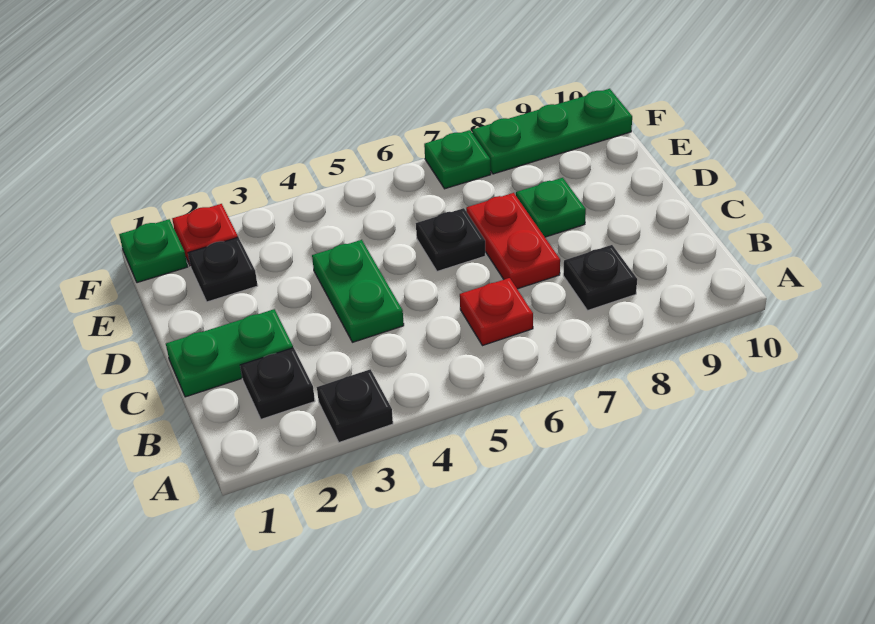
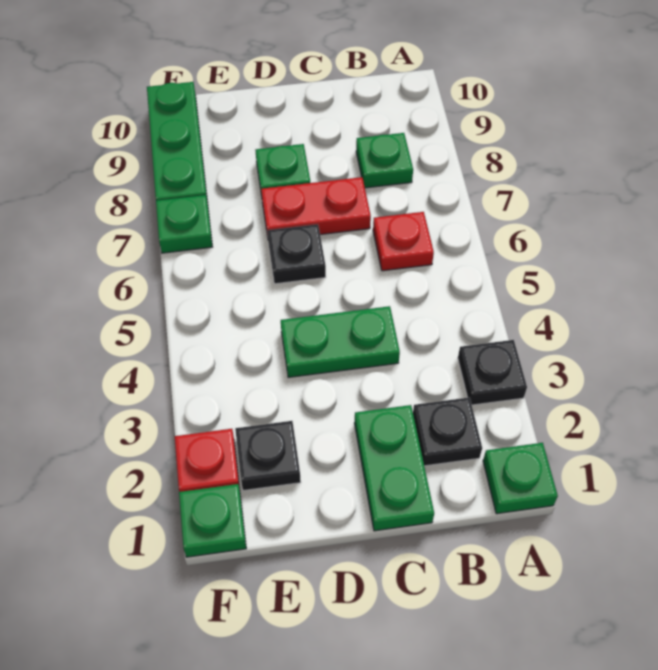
none -> green plate A1 level 1
black plate B8 level 1 -> green plate B8 level 1

